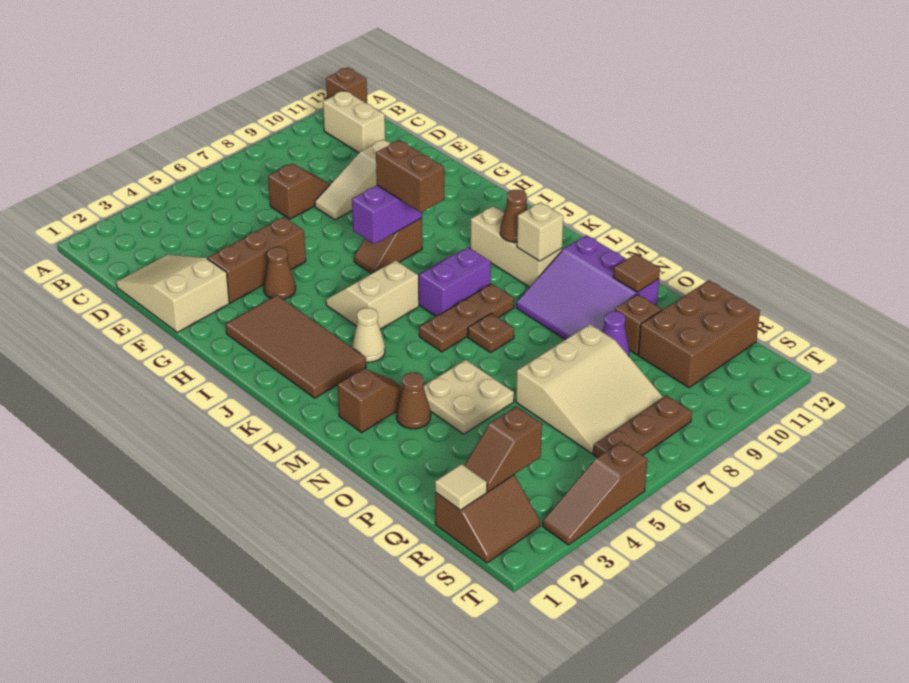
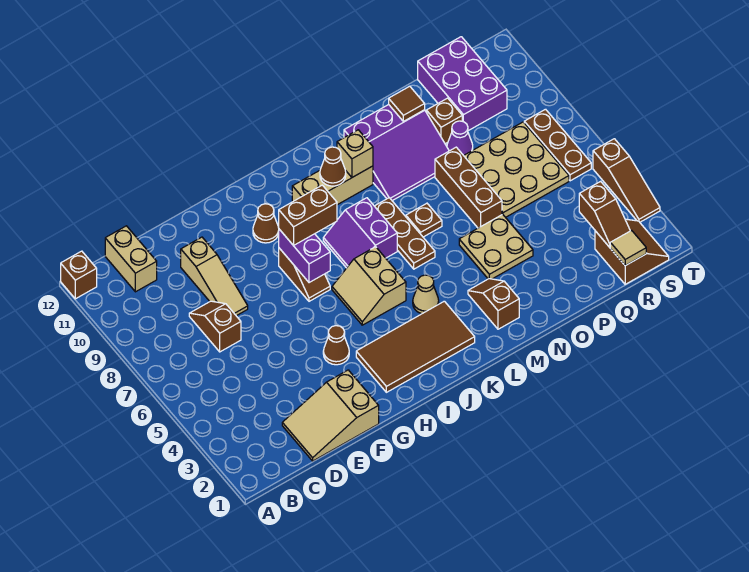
tan brick B11:C11 level 1 -> tan brick C11:C12 level 1
brown brick F3:F5 level 1 -> brown brick O6:O8 level 1
brown cone N3 level 1 -> brown cone H10 level 1
tan slope P6:R8 level 1 top P -> tan plate P6:R8 level 1
brown brick Q10:R12 level 1 -> purple brick Q10:R12 level 1

